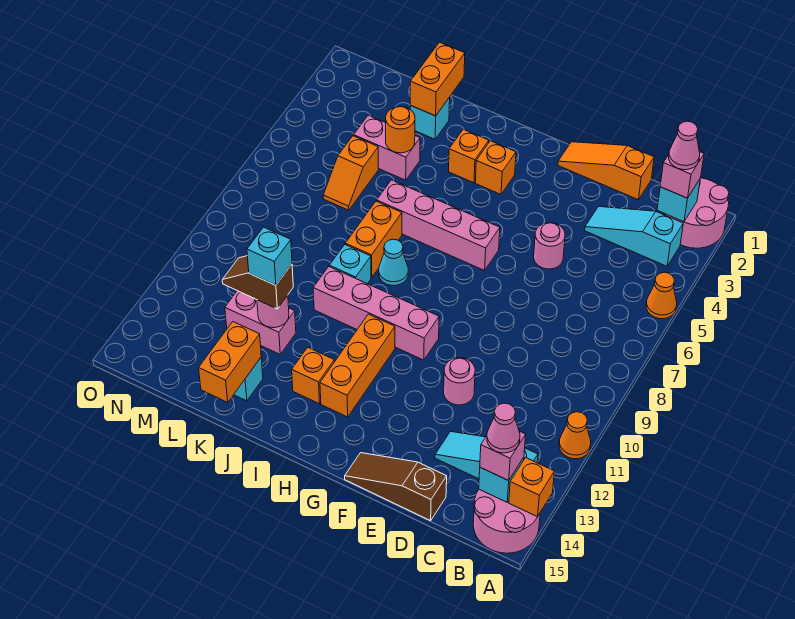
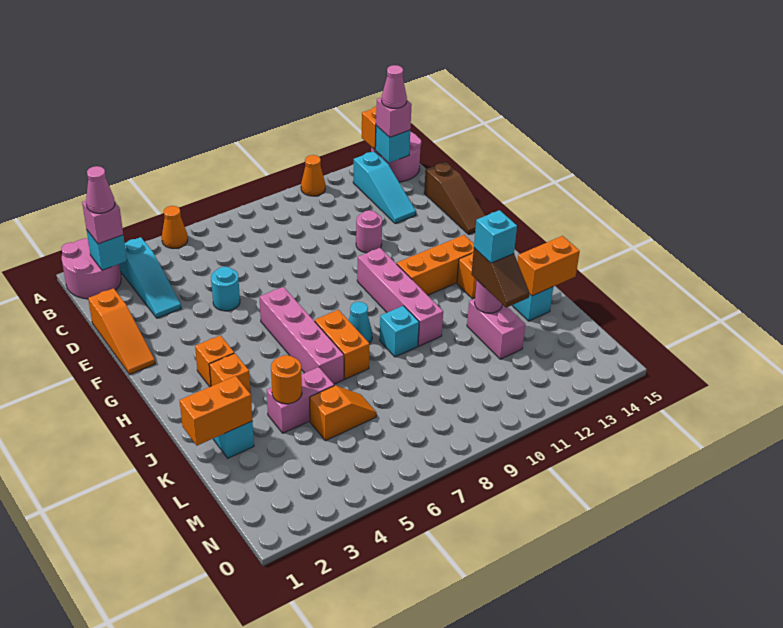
pink round brick E5 level 1 -> cyan round brick E5 level 1
orange brick J7:J8 level 1 -> orange brick I7:J7 level 1
pink brick K4:L4 level 1 -> pink brick K4:K5 level 1

